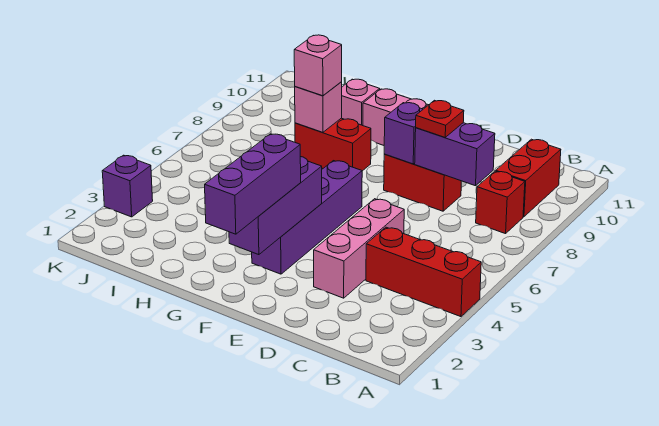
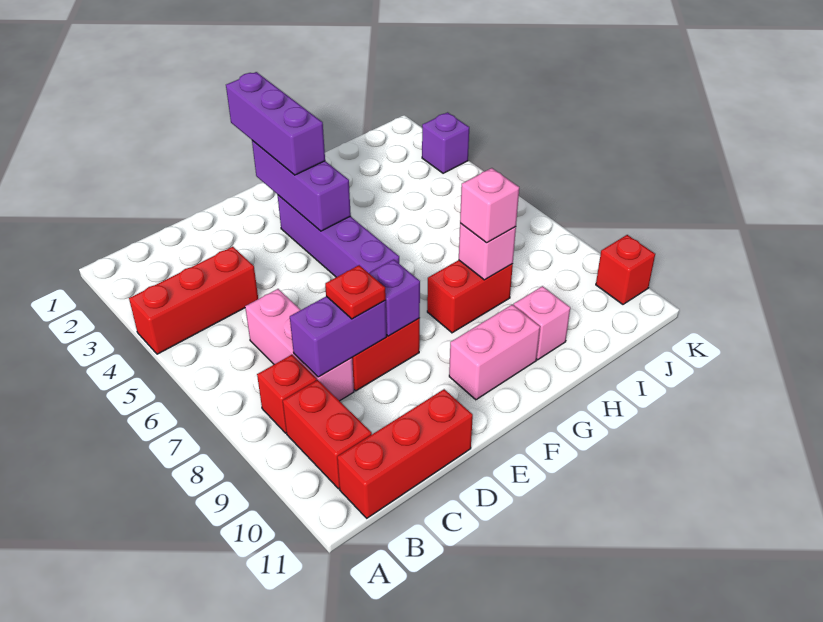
none -> red brick B11:D11 level 1
pink brick D3:D5 level 1 -> pink brick C6:C8 level 1
none -> red brick K10 level 1

